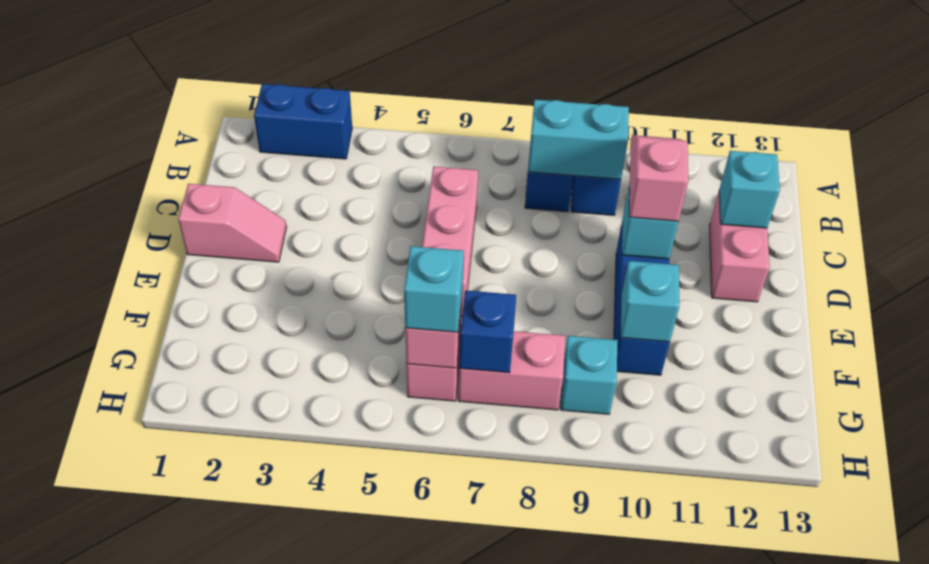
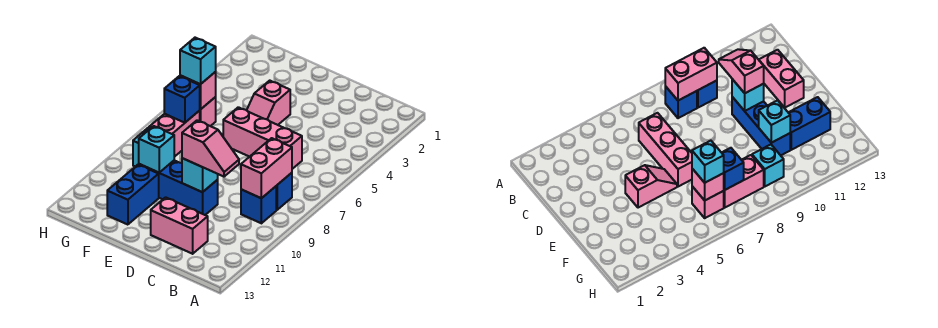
blue brick A2:A3 level 1 -> blue brick F11:F12 level 1
cyan brick B8:B9 level 2 -> pink brick B8:B9 level 2
cyan brick C12 level 2 -> none
pink slope D1:D2 level 1 top 1 -> pink slope E4:E5 level 1 top 4

